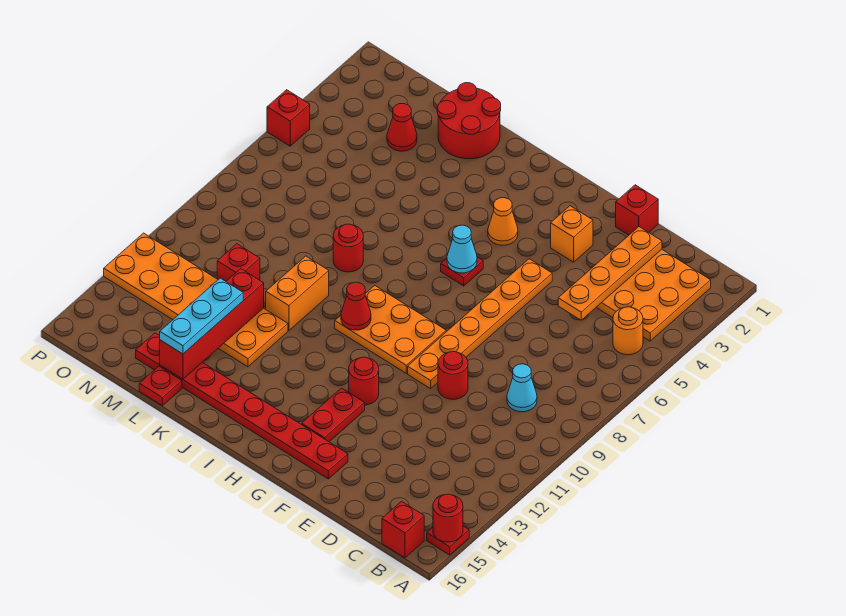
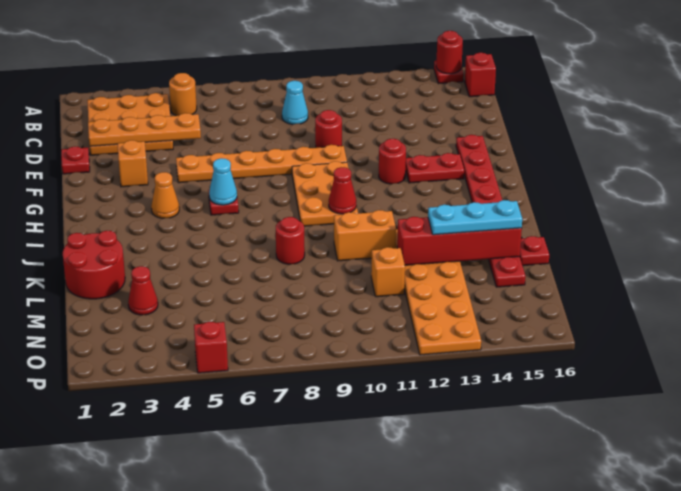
red brick E1 level 1 -> red plate E1 level 1
red brick M11 level 1 -> orange brick M11 level 1

